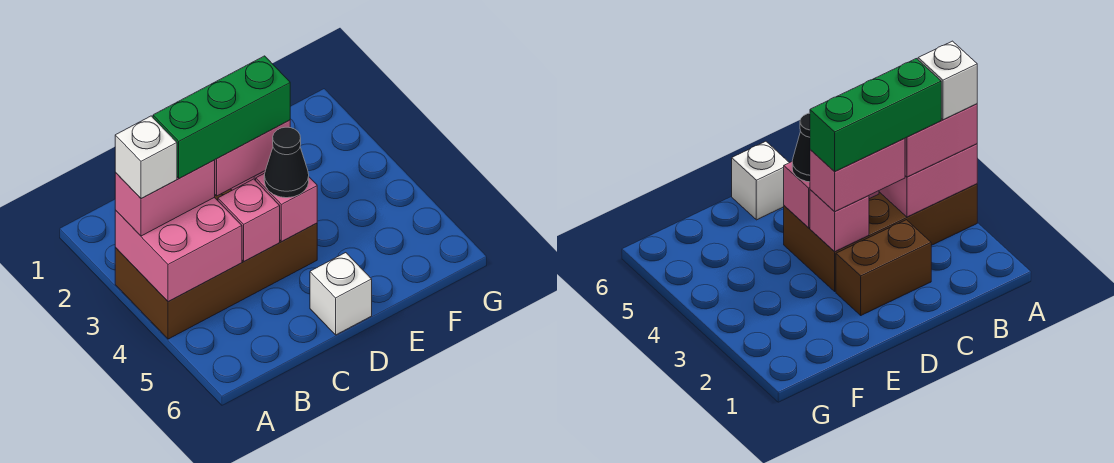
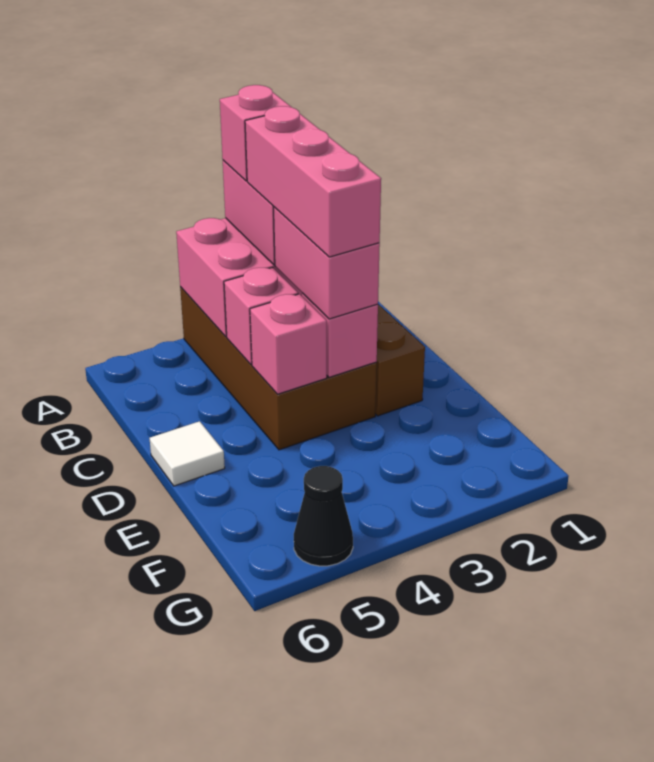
white brick A3 level 4 -> pink brick A3 level 4
green brick B3:D3 level 4 -> pink brick B3:D3 level 4
black cone D4 level 3 -> black cone G5 level 1
white brick D6 level 1 -> white tile D6 level 1

